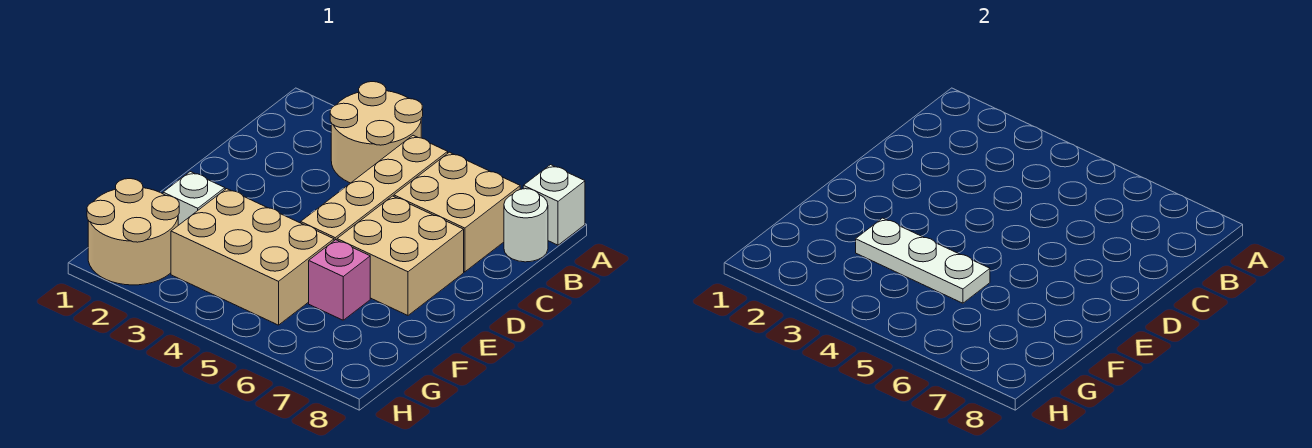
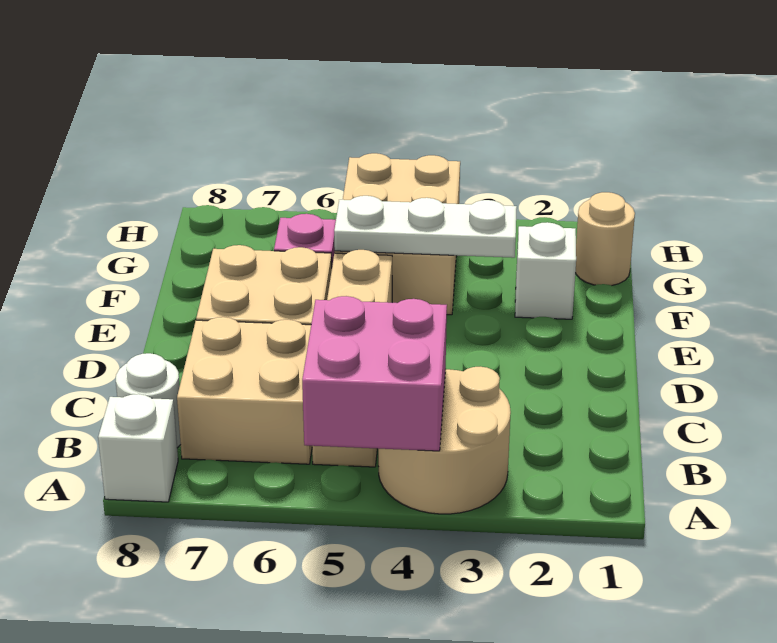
none -> pink brick A4:B5 level 2
tan brick F3:G5 level 1 -> tan brick F4:H5 level 1
tan round brick G1:H2 level 1 -> tan round brick G1 level 1

